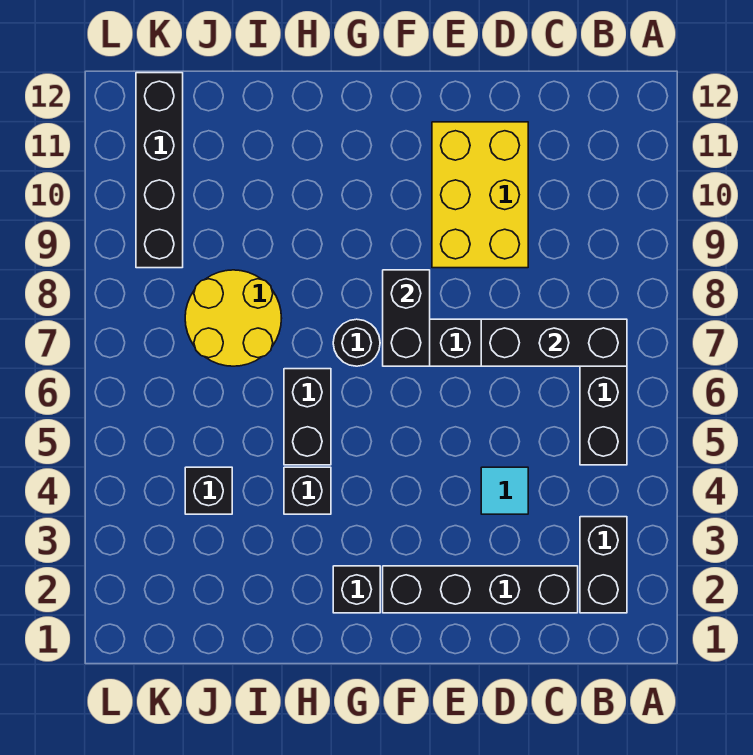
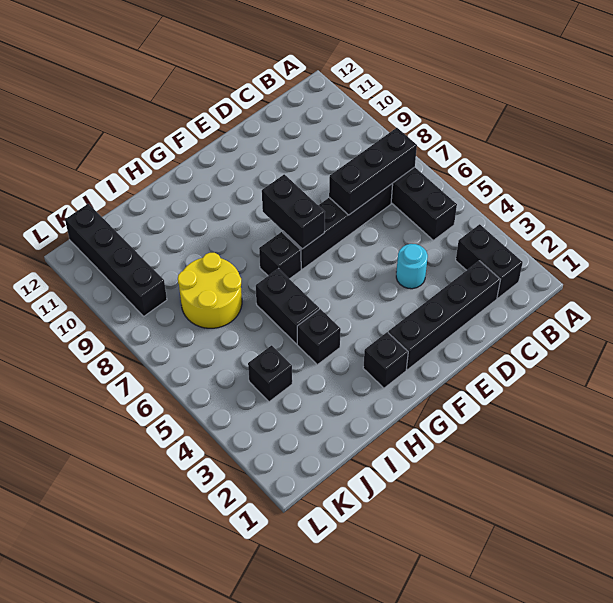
cyan tile D4 level 1 -> cyan round brick D4 level 1
yellow brick D9:E11 level 1 -> none
black round brick G7 level 1 -> black brick G7 level 1

